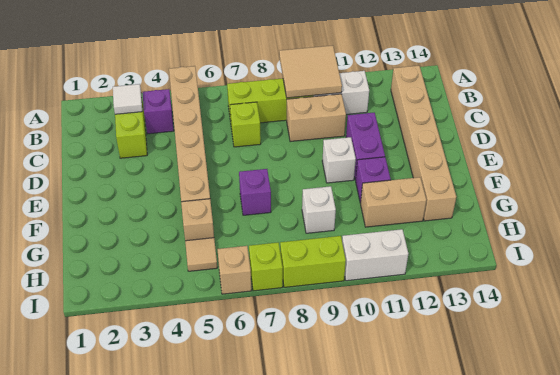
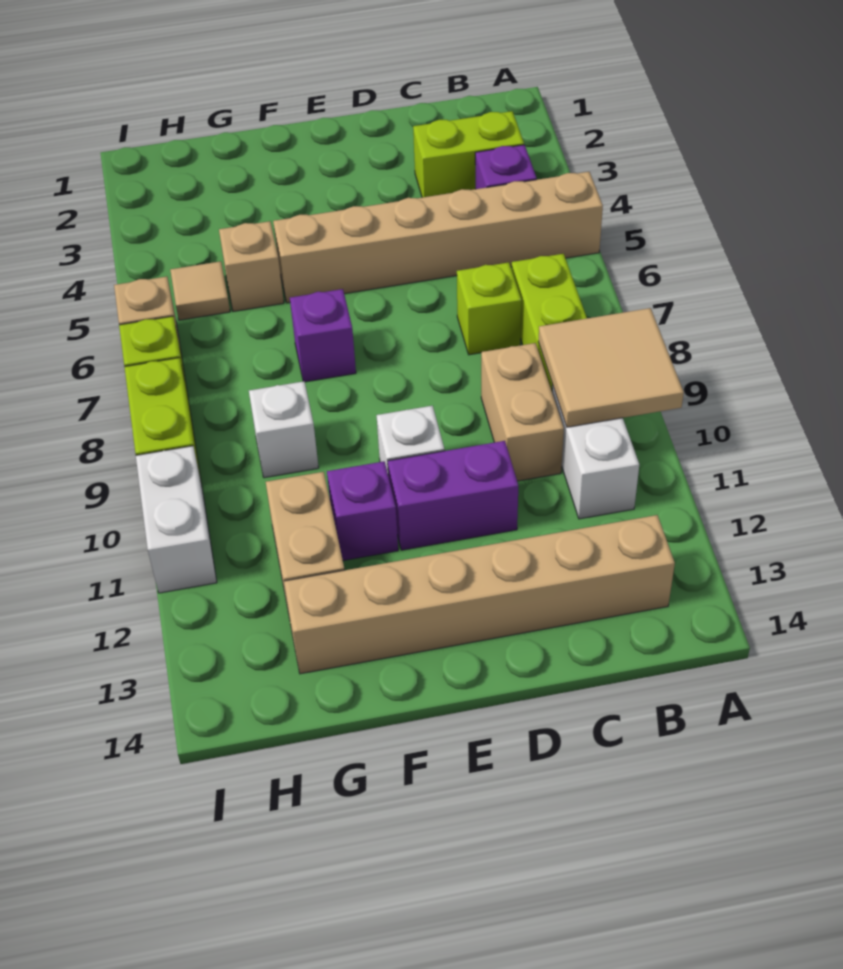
white tile B3 level 2 -> none

